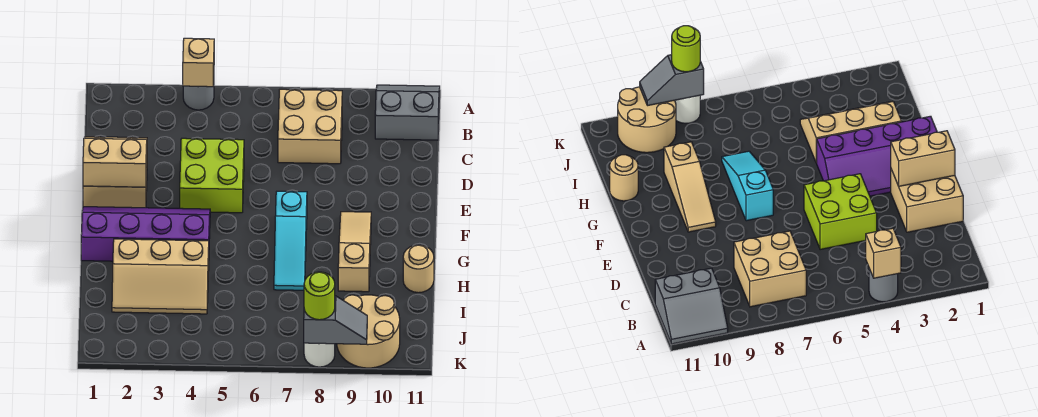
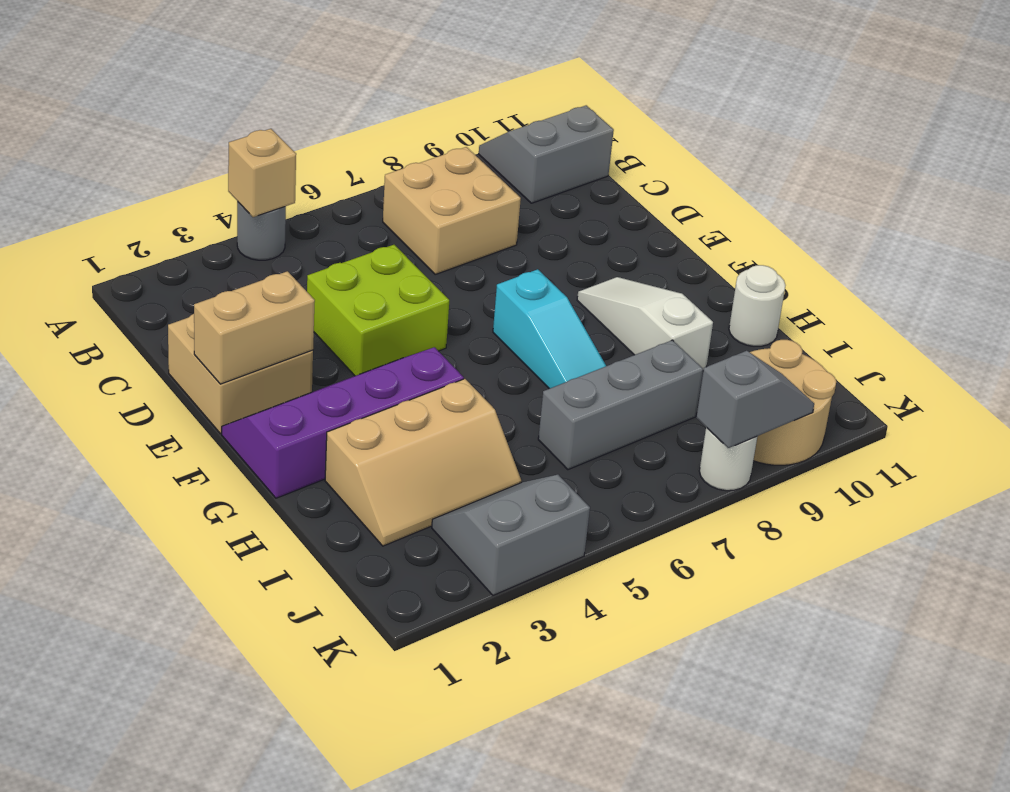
tan slope F9:H9 level 1 top H -> white slope F9:H9 level 1 top H
tan round brick H11 level 1 -> white round brick H11 level 1
none -> grey brick I6:I8 level 1
none -> grey slope J3:K4 level 1 top K
lime round brick K8 level 3 -> none

